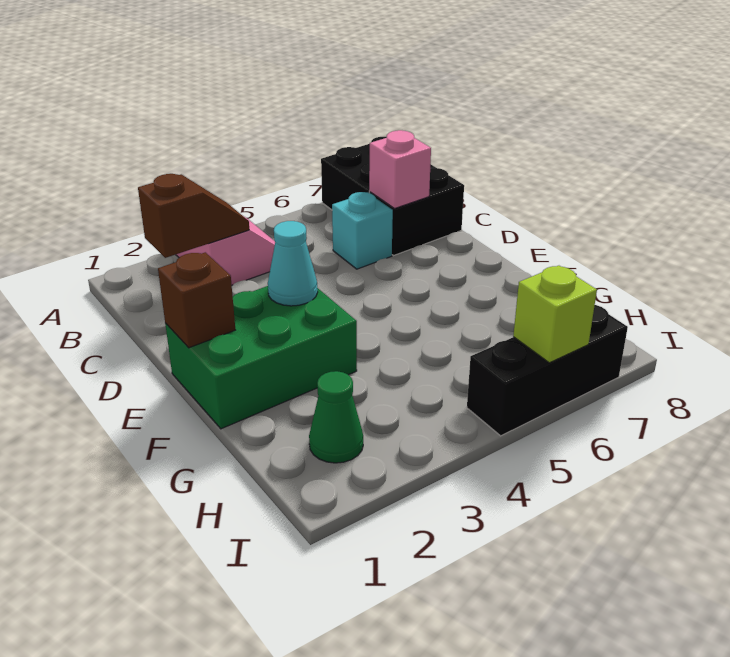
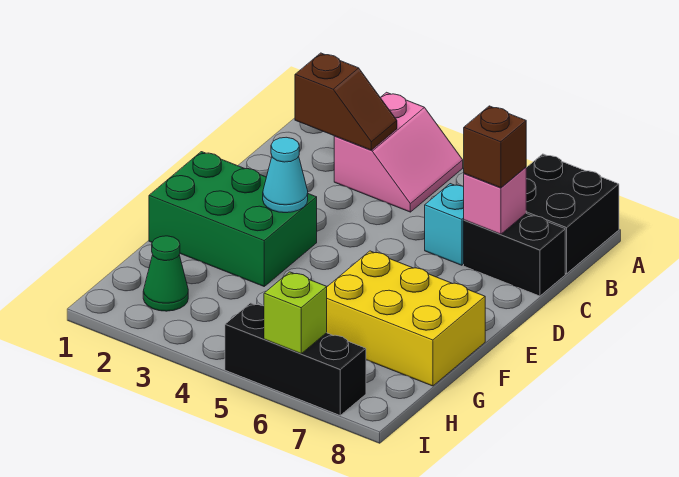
brown brick E1 level 2 -> brown brick C7 level 3
none -> yellow brick F6:G8 level 1

